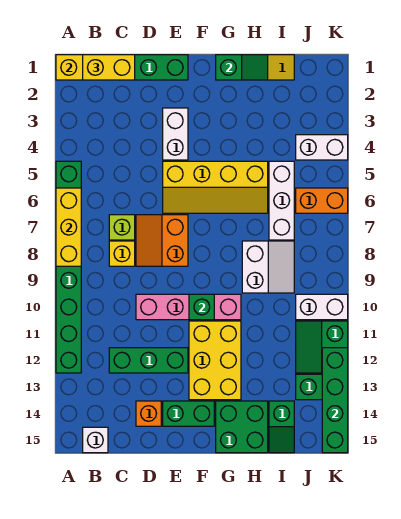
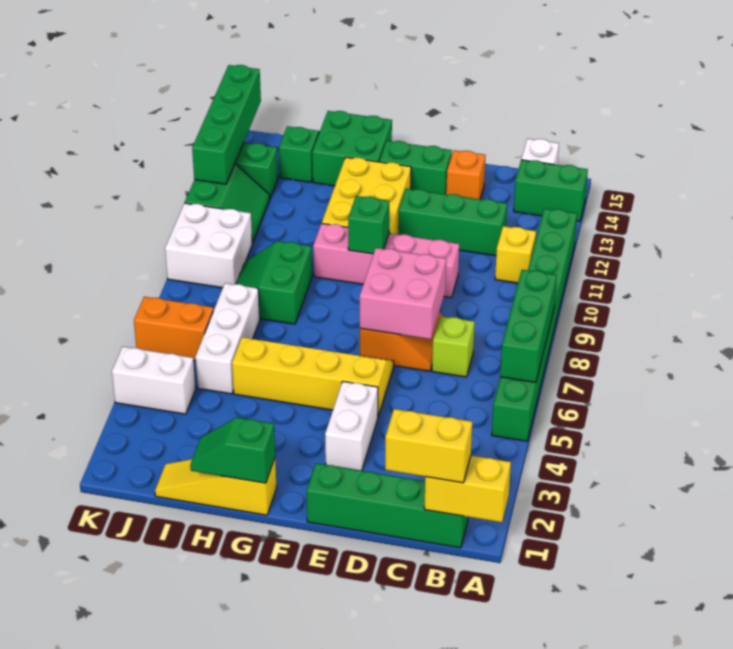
yellow brick A6:A8 level 2 -> green brick A6:A8 level 2
none -> green brick A14:B14 level 1
yellow brick C8 level 1 -> yellow brick B11 level 1
none -> pink brick D7:E8 level 2
white slope H8:I9 level 1 top H -> green slope H8:I9 level 1 top H
white brick J10:K10 level 1 -> white brick J9:K10 level 1

